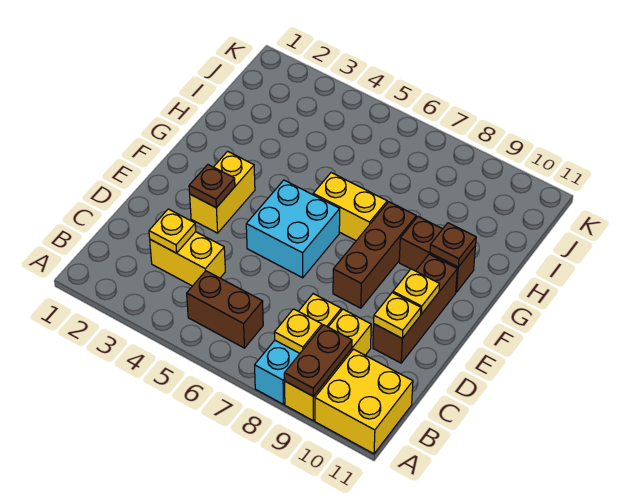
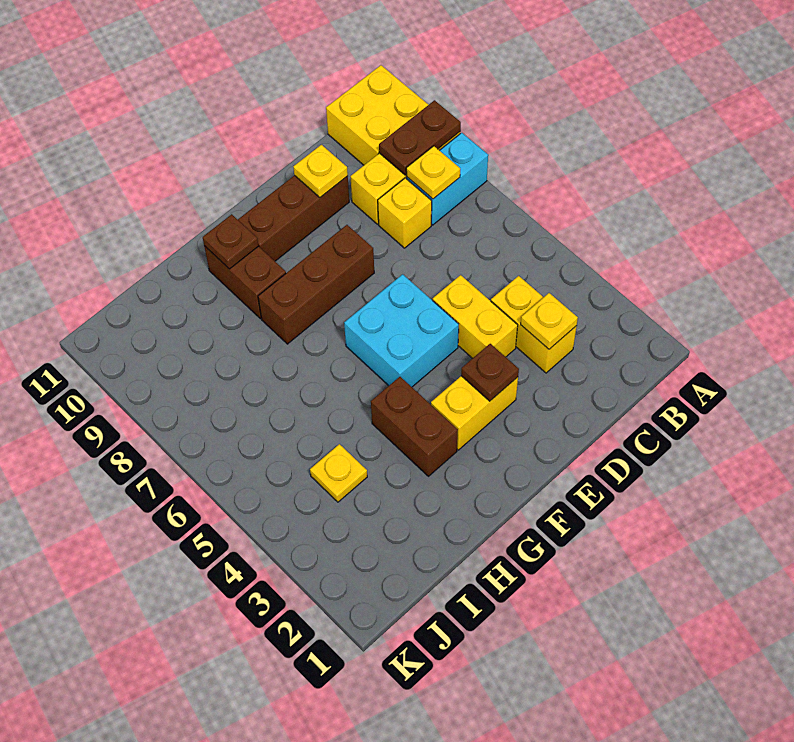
brown brick B5:B6 level 1 -> brown brick G3:G4 level 1
yellow plate E10 level 2 -> yellow plate I4 level 1
yellow brick G6:G7 level 1 -> yellow brick D4:D5 level 1

